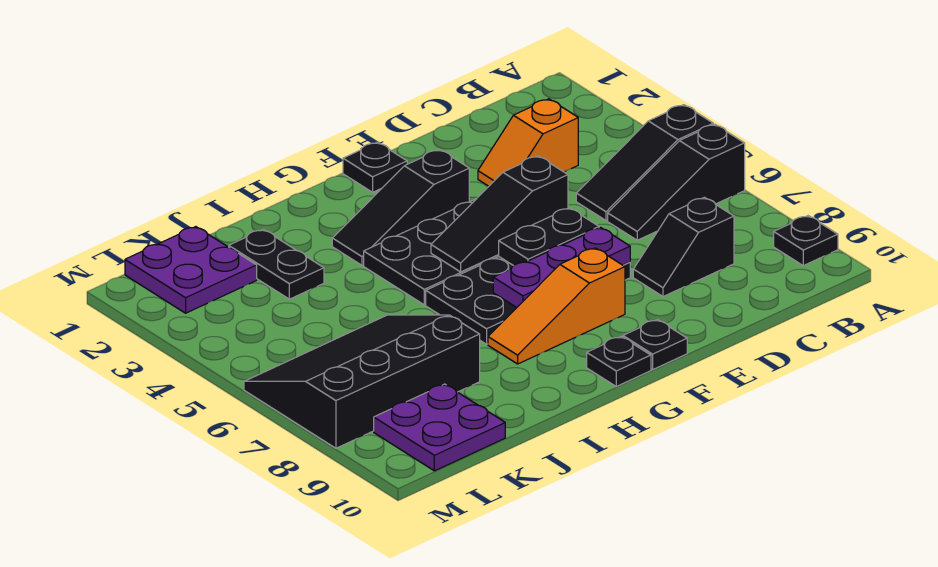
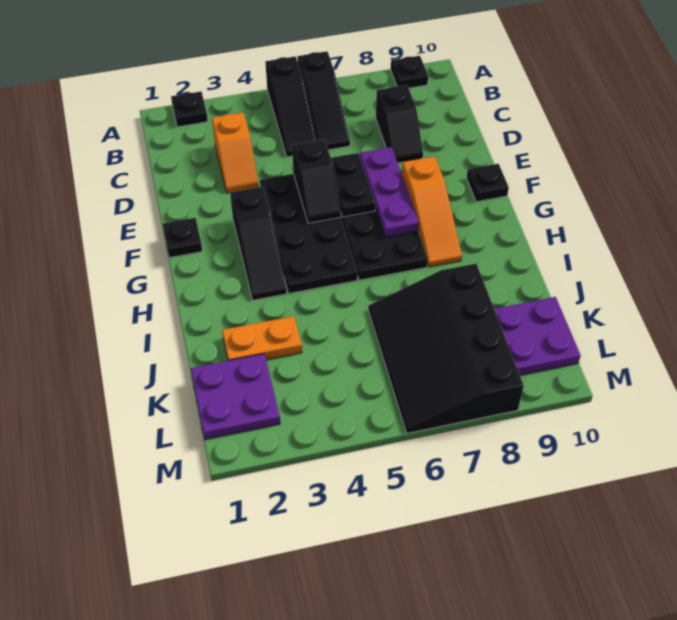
black slope E5:G5 level 2 top E -> black slope E5:F5 level 2 top E
black plate G10 level 1 -> black plate A2 level 1
black plate J2:J3 level 1 -> orange plate J2:J3 level 1

